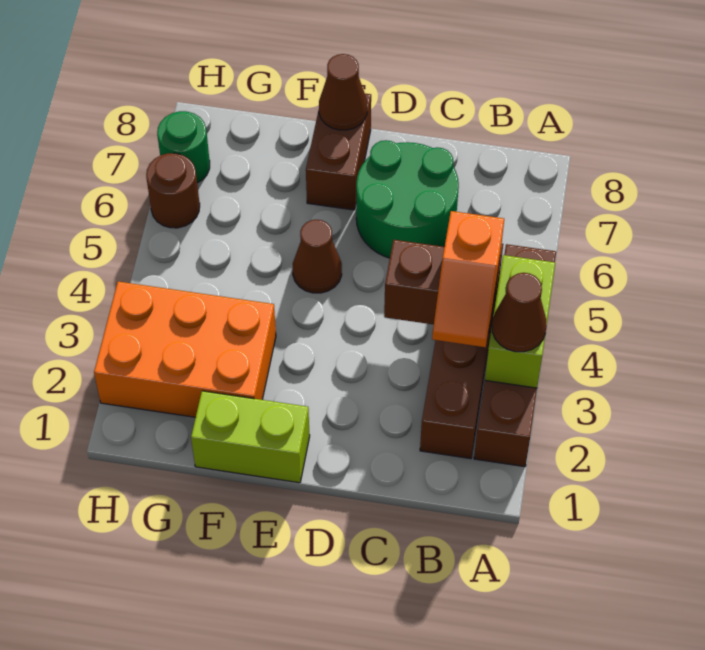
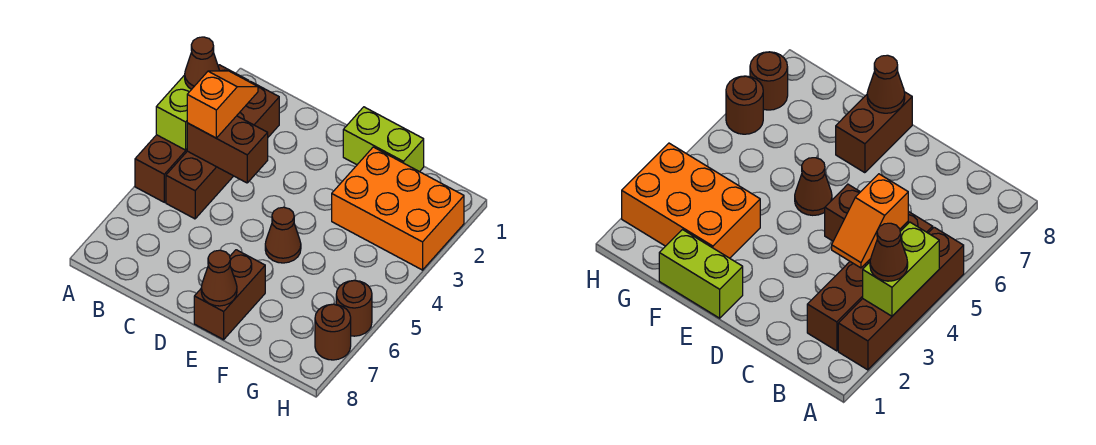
green round brick C6:D7 level 1 -> none
green round brick H7 level 1 -> brown round brick H7 level 1

